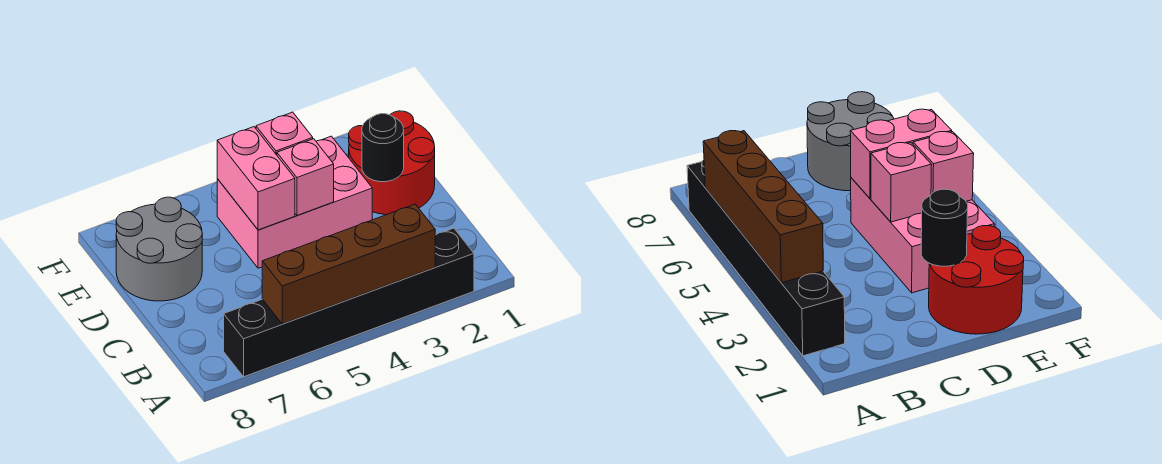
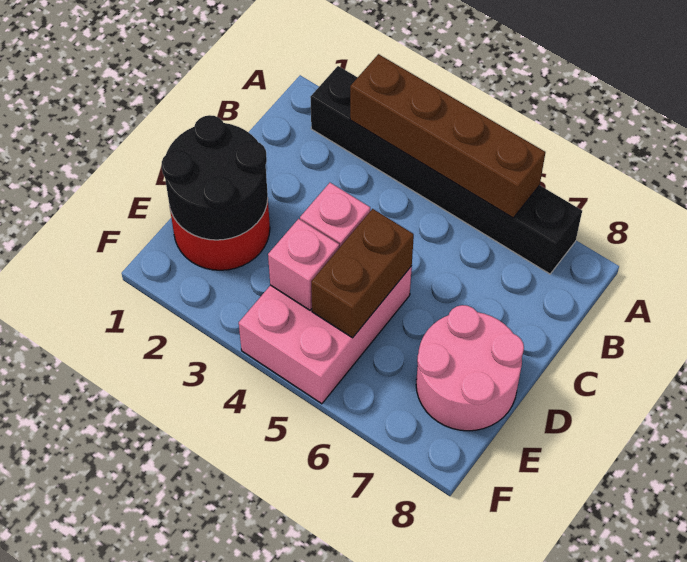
black round brick D2 level 2 -> black round brick D1:E2 level 2
pink brick D3:E5 level 1 -> pink brick D4:F5 level 1
pink brick D5:E5 level 2 -> brown brick D5:E5 level 2
grey round brick D7:E8 level 1 -> pink round brick D7:E8 level 1

